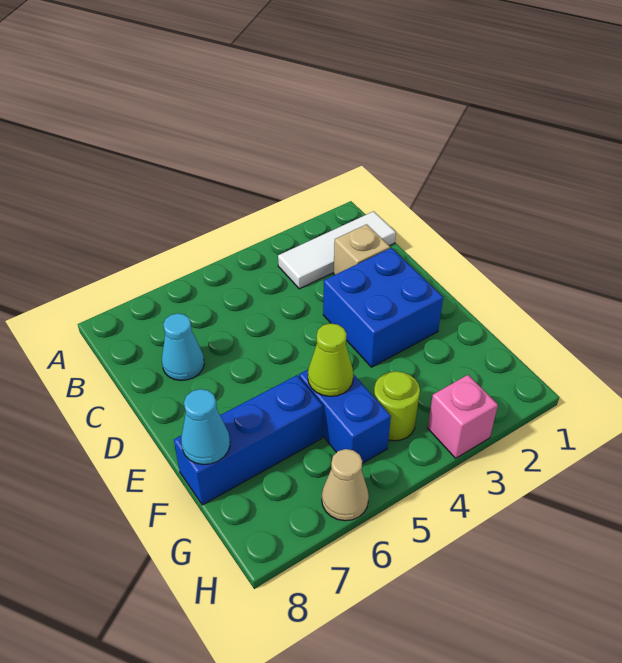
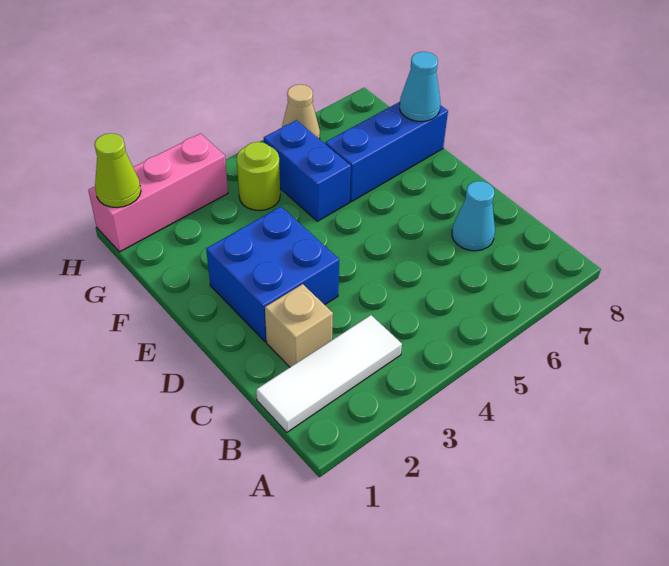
lime cone F5 level 2 -> lime cone H1 level 2
pink brick H3 level 1 -> pink brick H1:H3 level 1

